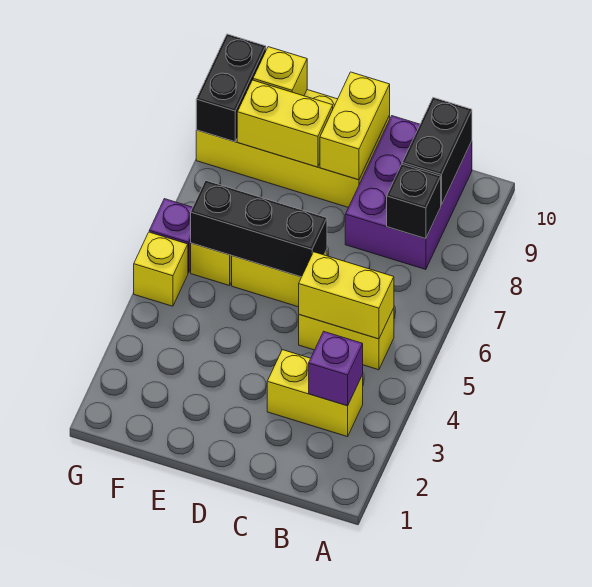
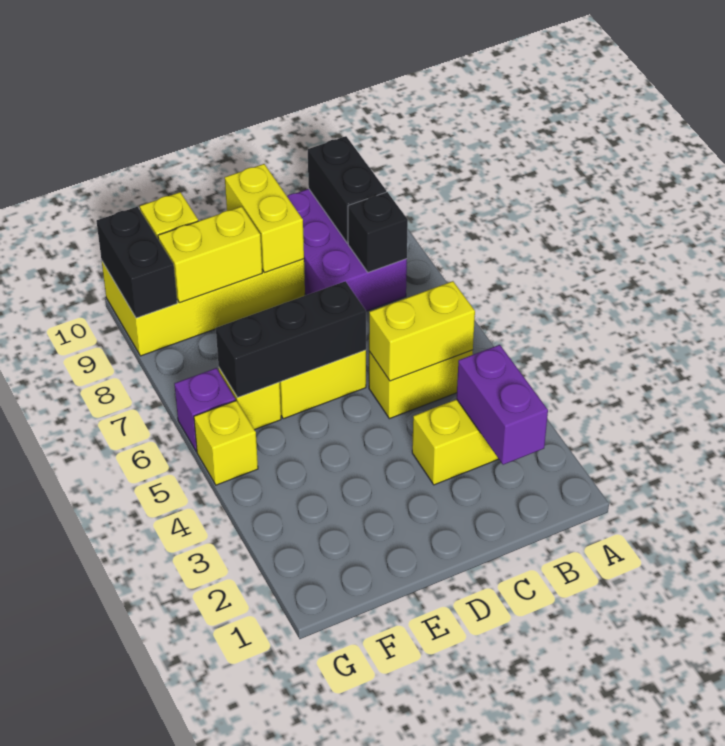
purple brick B3 level 2 -> purple brick B2:B3 level 2

